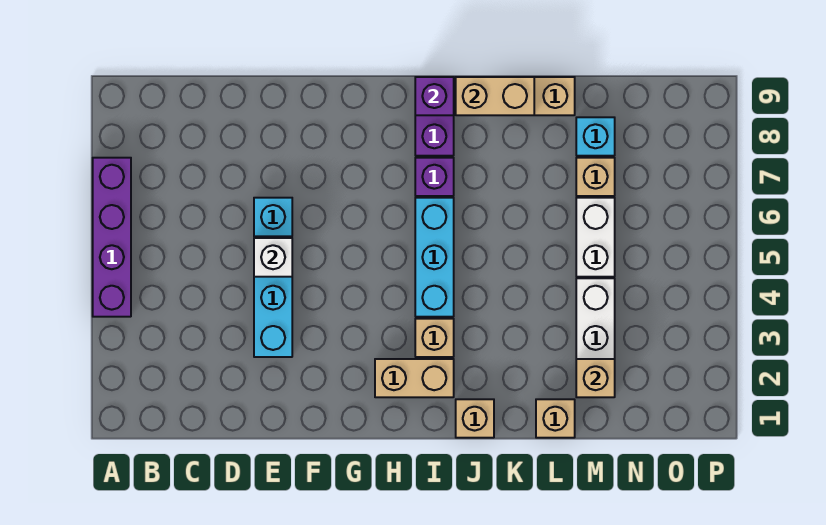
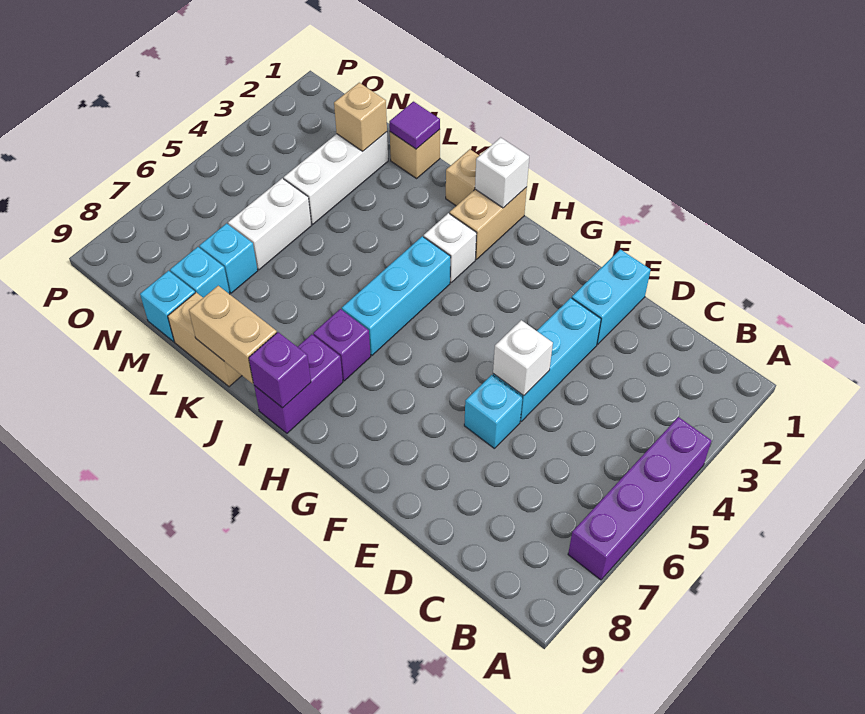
none -> cyan brick E1:E2 level 1
tan brick H2:I2 level 1 -> tan brick I1:I2 level 1
none -> white brick I1 level 2
tan brick I3 level 1 -> white brick I3 level 1
none -> purple tile L1 level 2
tan brick M7 level 1 -> cyan brick M7 level 1
none -> cyan brick M9 level 1

